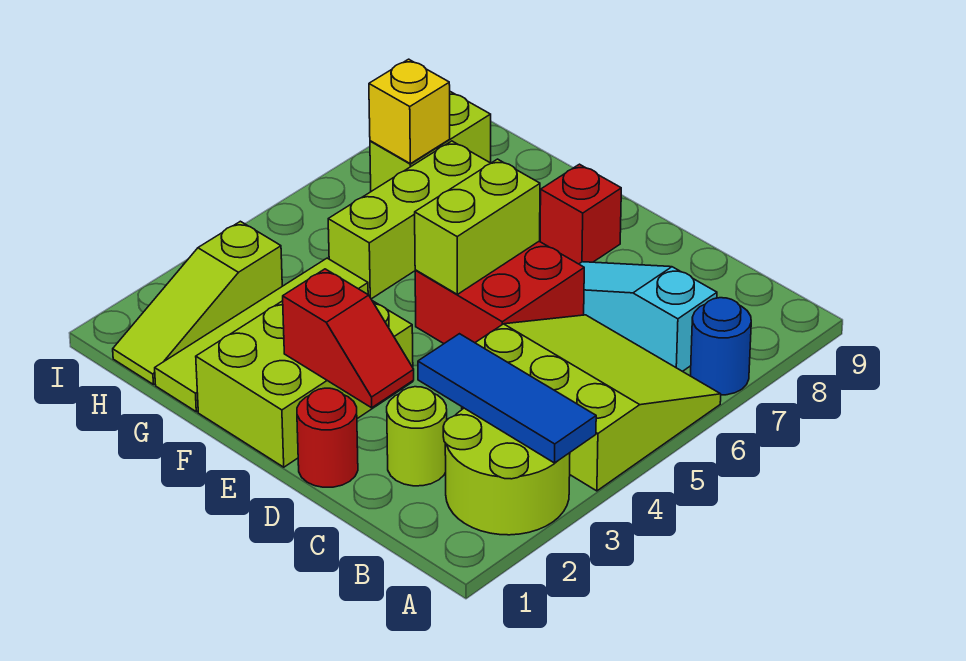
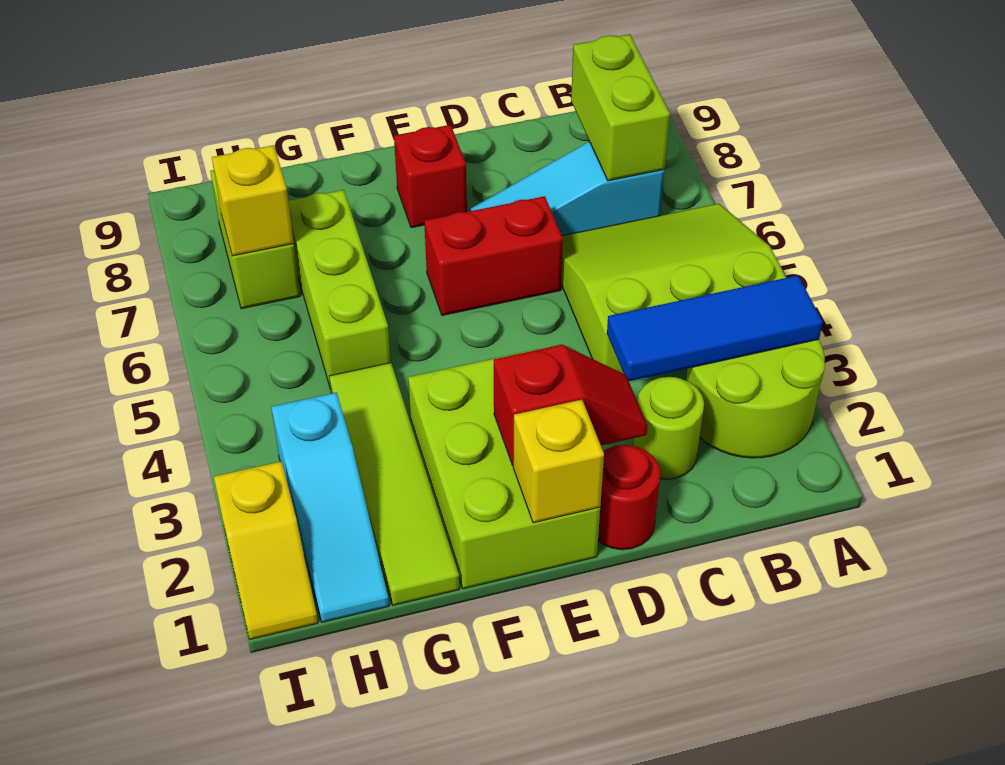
blue round brick A7 level 1 -> none
red brick D5:E6 level 1 -> red brick D6:E6 level 1
none -> yellow brick E1 level 2
lime brick E5:E6 level 2 -> lime brick B7:B8 level 2
lime slope H1:H3 level 1 top 3 -> cyan slope H1:H3 level 1 top 3
none -> yellow slope I1:I2 level 1 top 2

